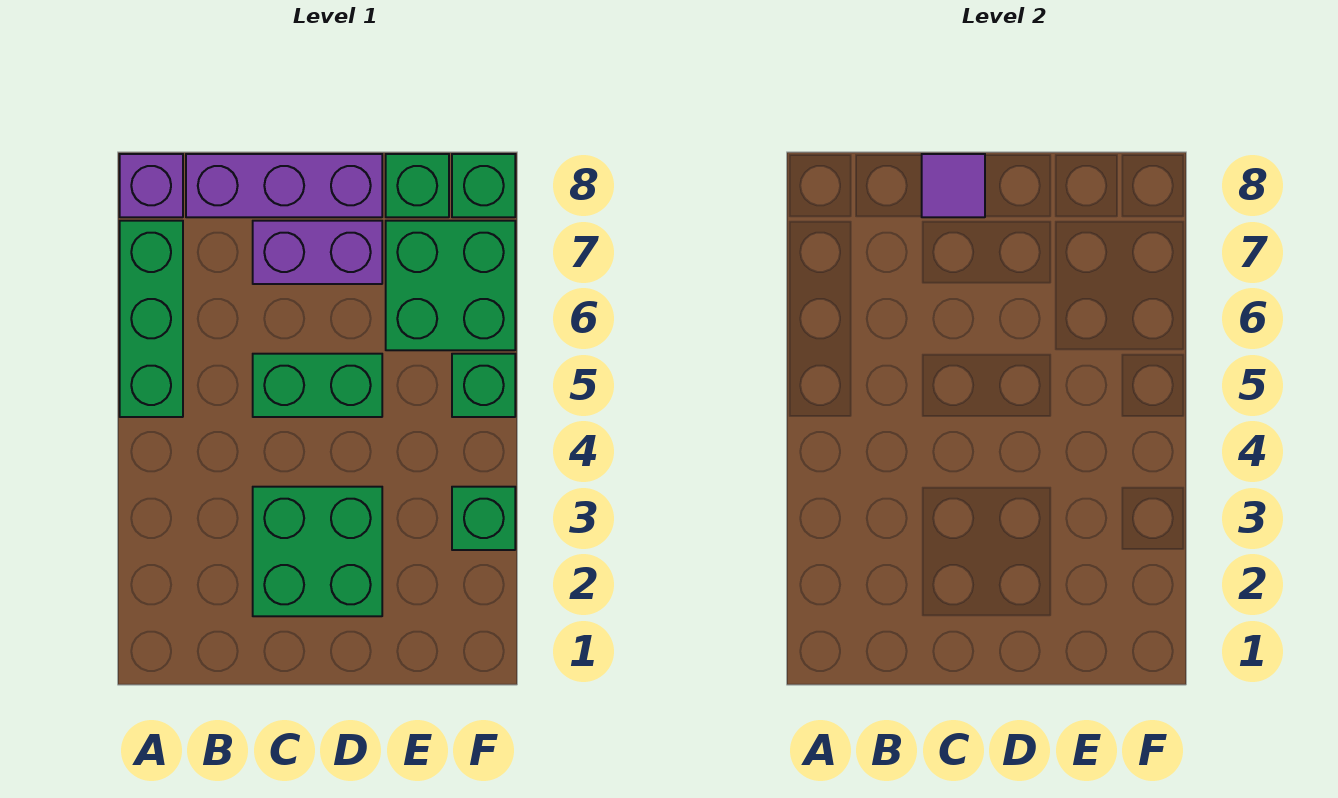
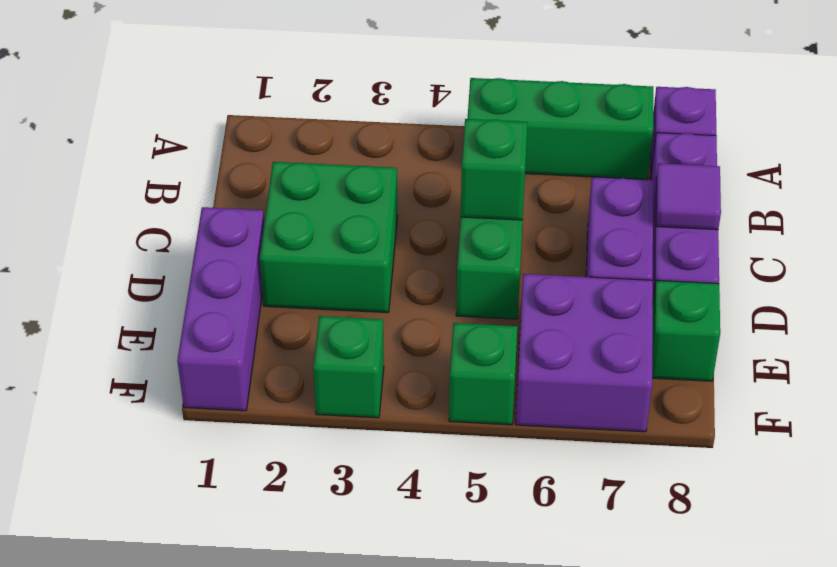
none -> purple brick D1:F1 level 1
green brick E6:F7 level 1 -> purple brick E6:F7 level 1
green brick F8 level 1 -> green brick C5 level 2

